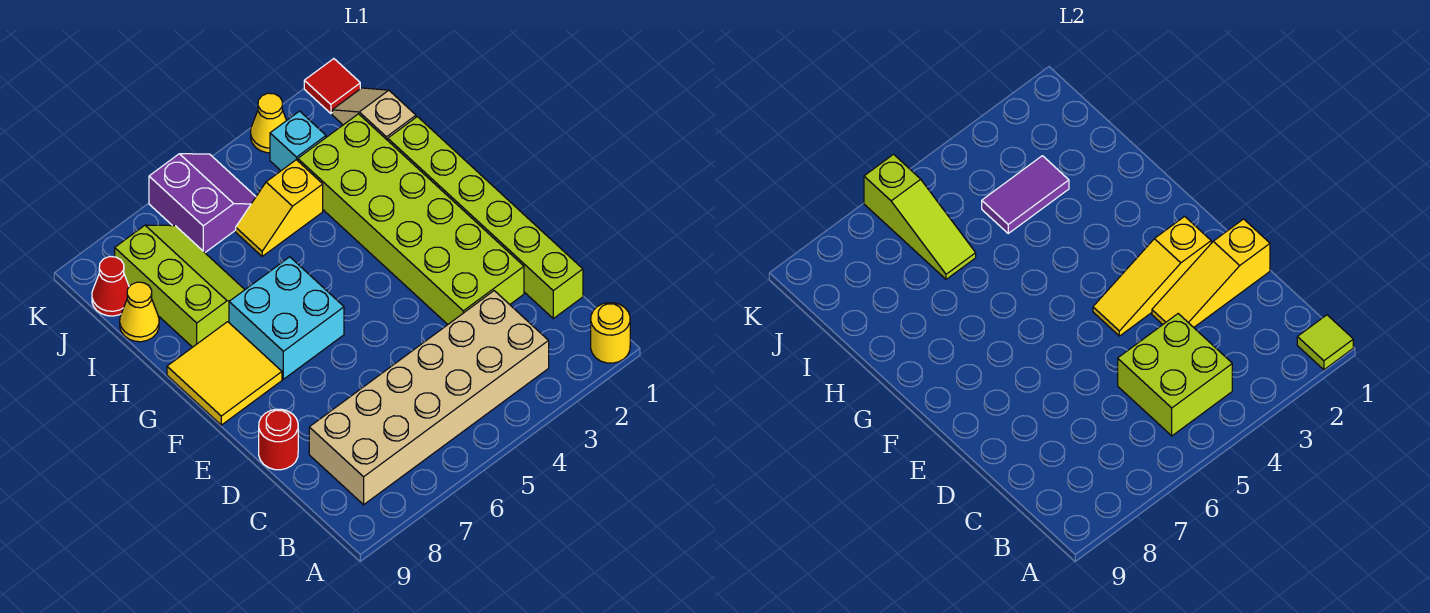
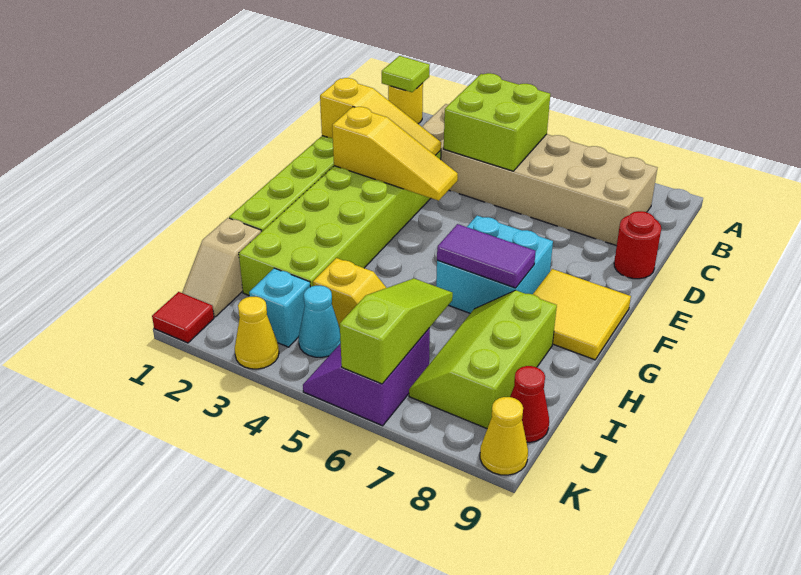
purple tile I3:I4 level 2 -> purple tile G6:G7 level 2
yellow cone I9 level 1 -> yellow cone K9 level 1
none -> cyan cone J4 level 1

